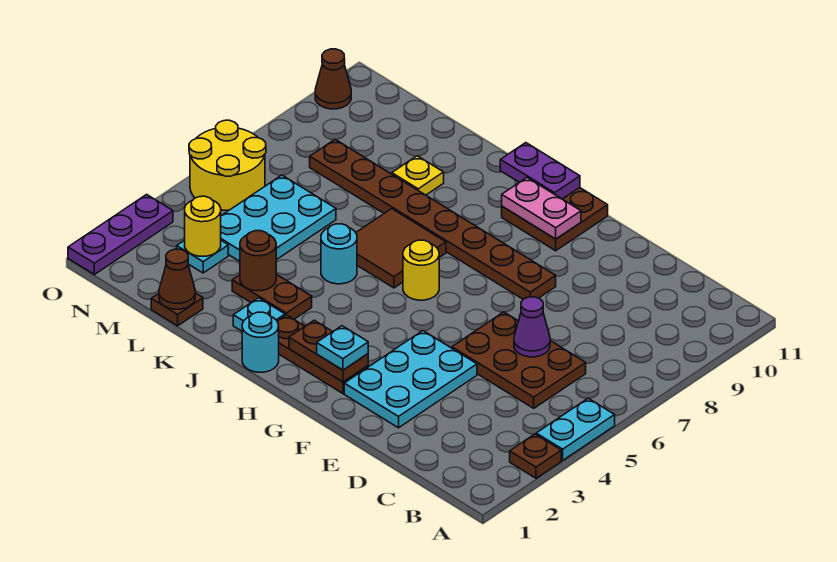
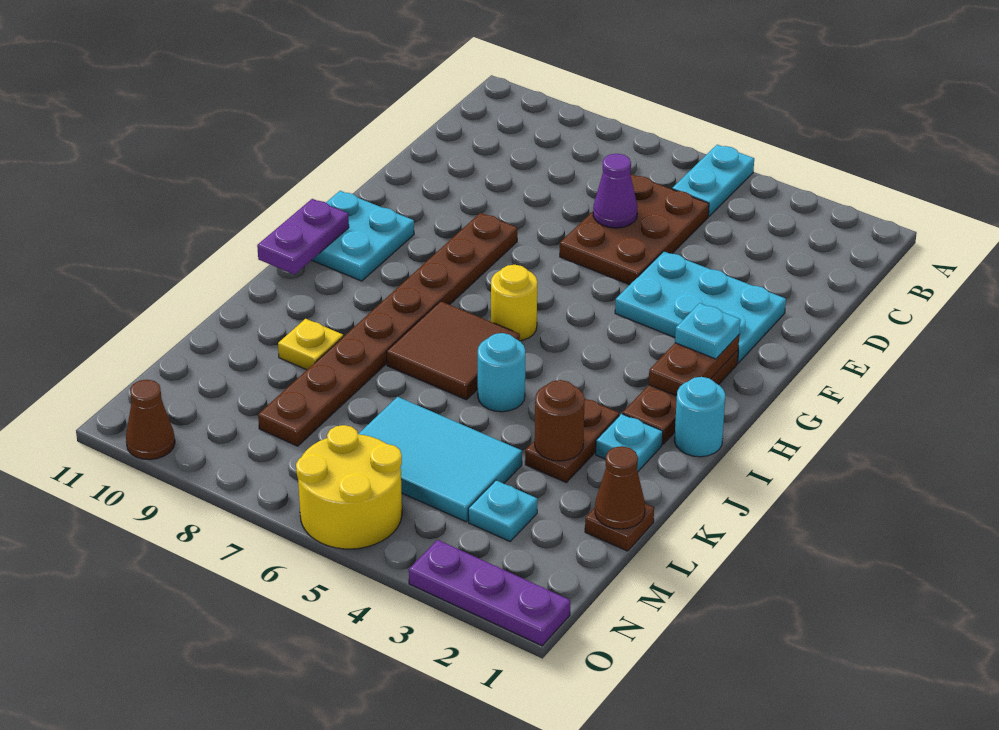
brown plate A3 level 1 -> none
cyan plate A4:A5 level 1 -> cyan plate A5:B5 level 1
brown plate G10:H11 level 1 -> cyan plate G10:H11 level 1
pink plate G10:H10 level 2 -> none
cyan plate L4:M6 level 1 -> cyan tile L4:M6 level 1
yellow round brick M3 level 2 -> none

